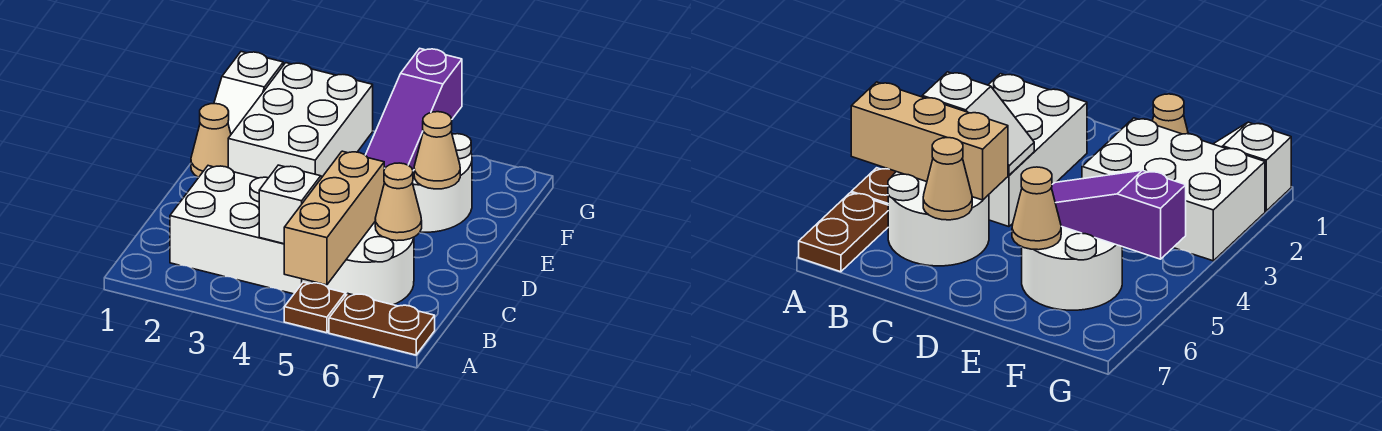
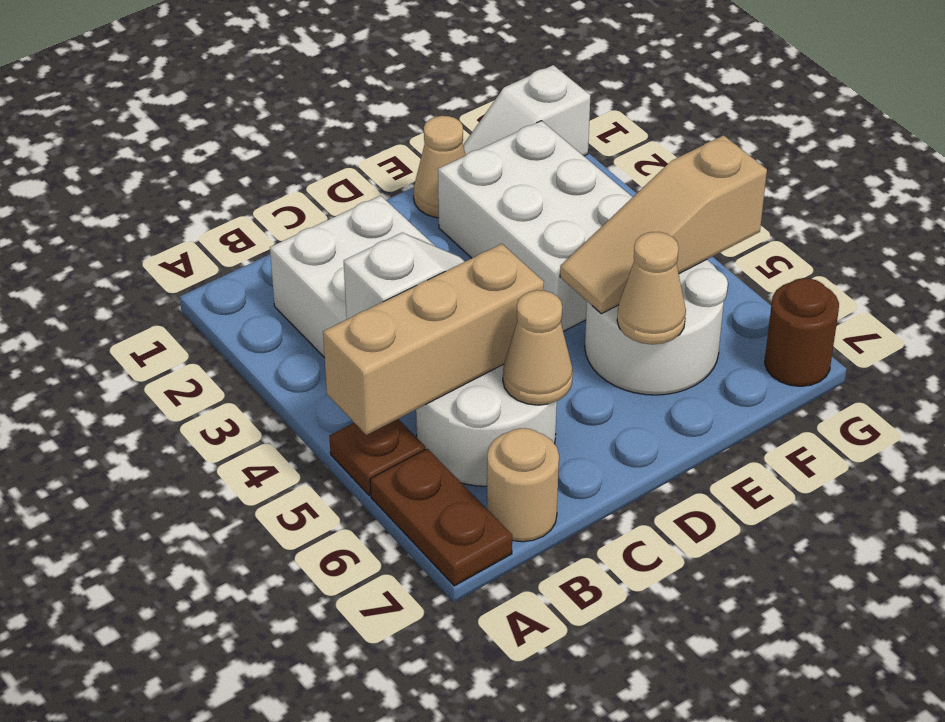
none -> tan round brick B7 level 1
white brick E2:G3 level 1 -> white brick E2:F4 level 1
purple slope E5:G5 level 2 top G -> tan slope E5:G5 level 2 top G
none -> brown round brick G7 level 1

